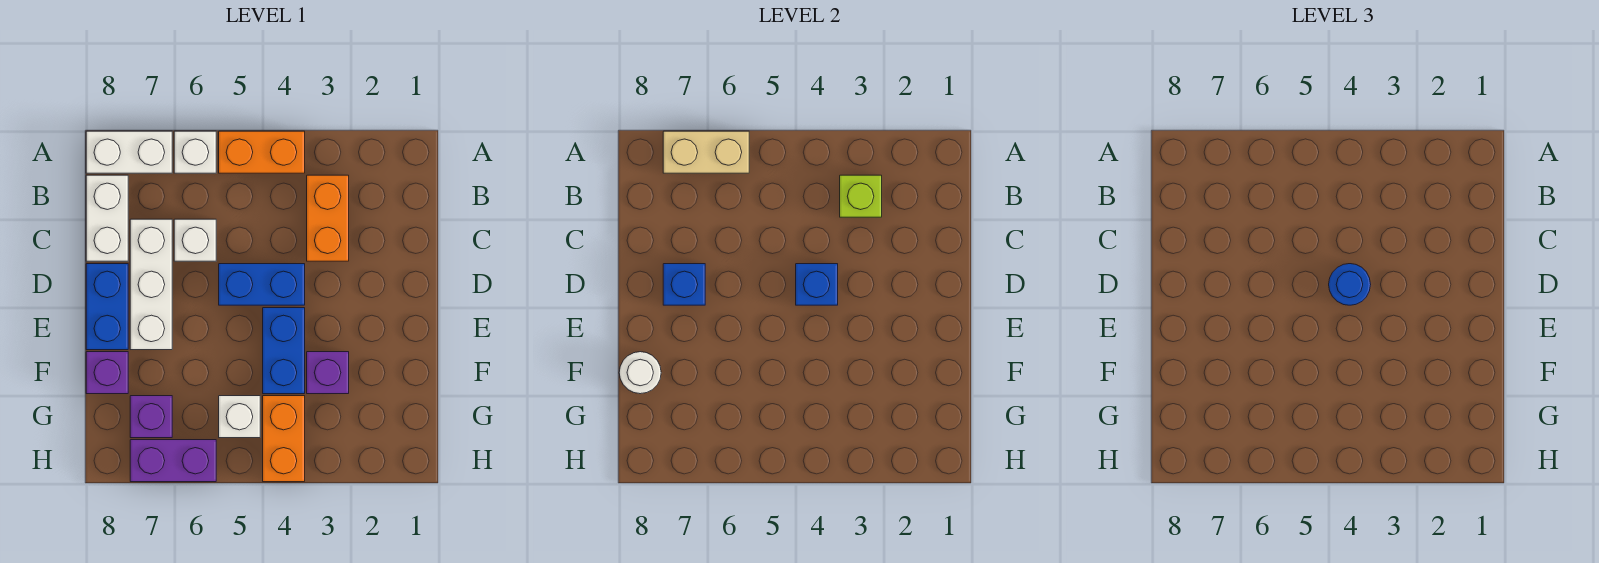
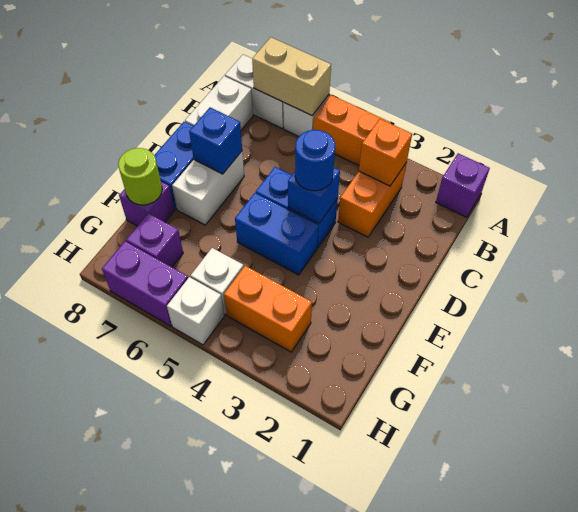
lime brick B3 level 2 -> orange brick B3 level 2
white brick C6 level 1 -> white brick H5 level 1
white brick C7:E7 level 1 -> white brick D7:E7 level 1
blue brick E4:F4 level 1 -> blue brick E4:E5 level 1
purple brick F3 level 1 -> purple brick A1 level 1
white round brick F8 level 2 -> lime round brick F8 level 2
orange brick G4:H4 level 1 -> orange brick G3:G4 level 1

